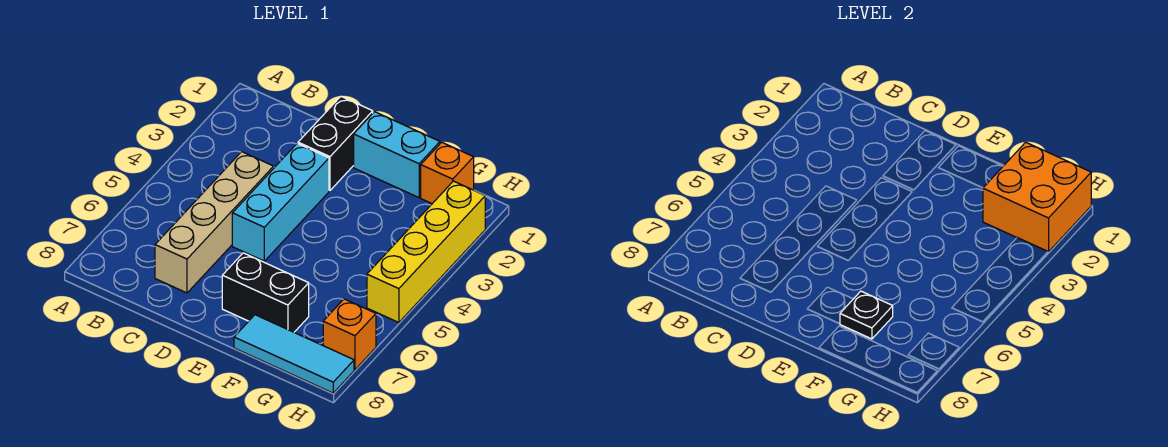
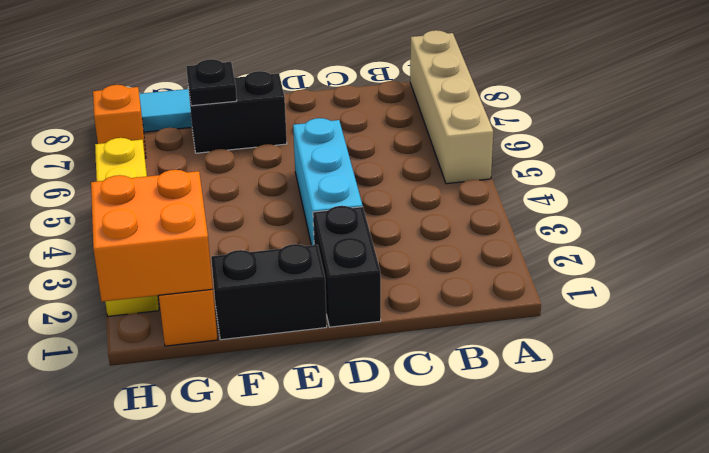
tan brick C4:C7 level 1 -> tan brick A5:A8 level 1
cyan brick E1:F1 level 1 -> black brick E1:F1 level 1

